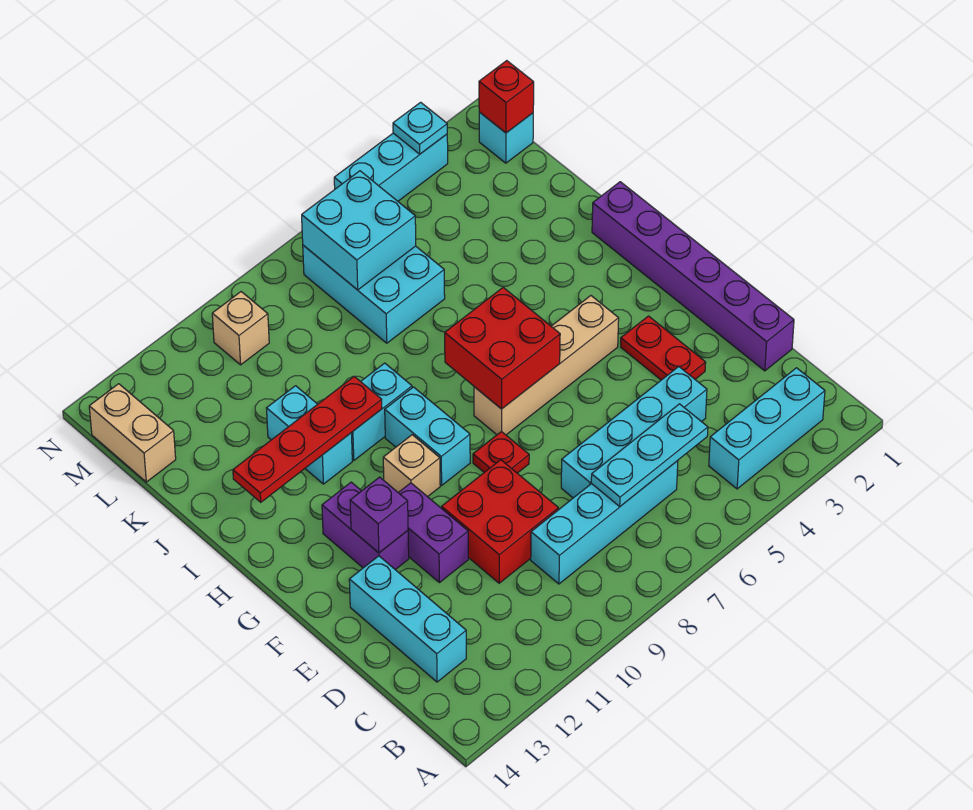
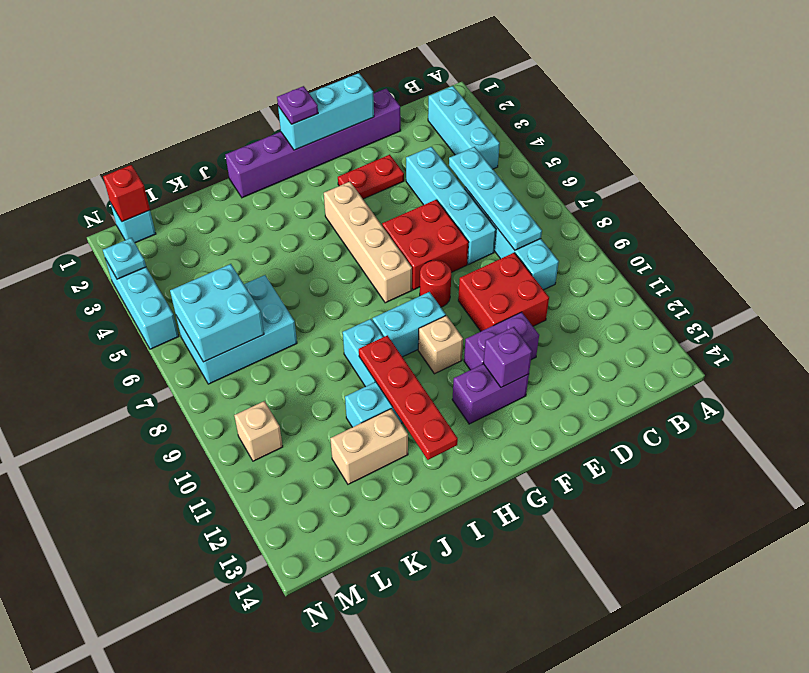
cyan plate C5:C7 level 2 -> cyan plate C5:C8 level 2
cyan brick C13:E13 level 1 -> cyan brick E1:G1 level 2
red plate F8 level 1 -> red round brick F8 level 1
none -> purple plate G1 level 3
red brick G6:H7 level 2 -> red brick E6:F7 level 1
tan brick L14:M14 level 1 -> tan brick J12:K12 level 1

